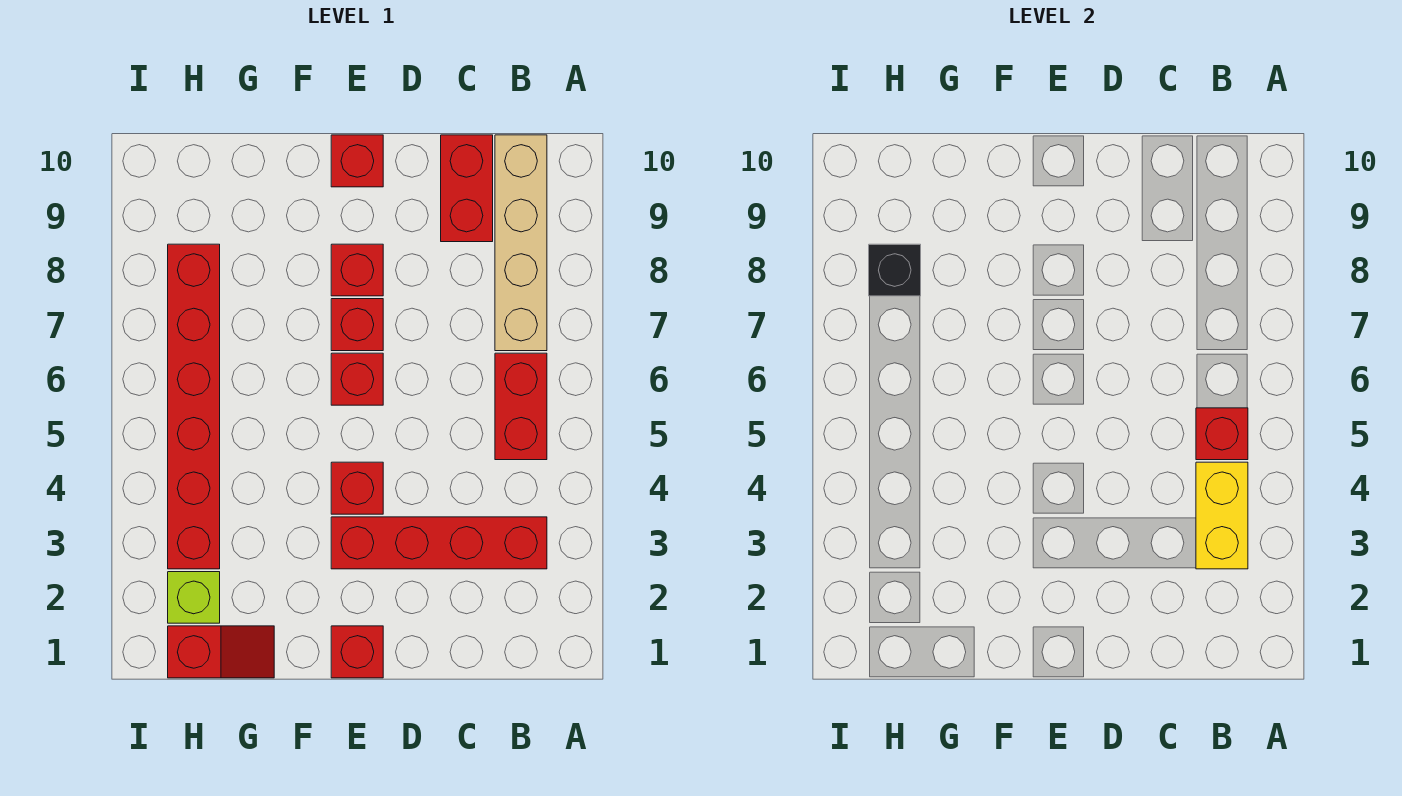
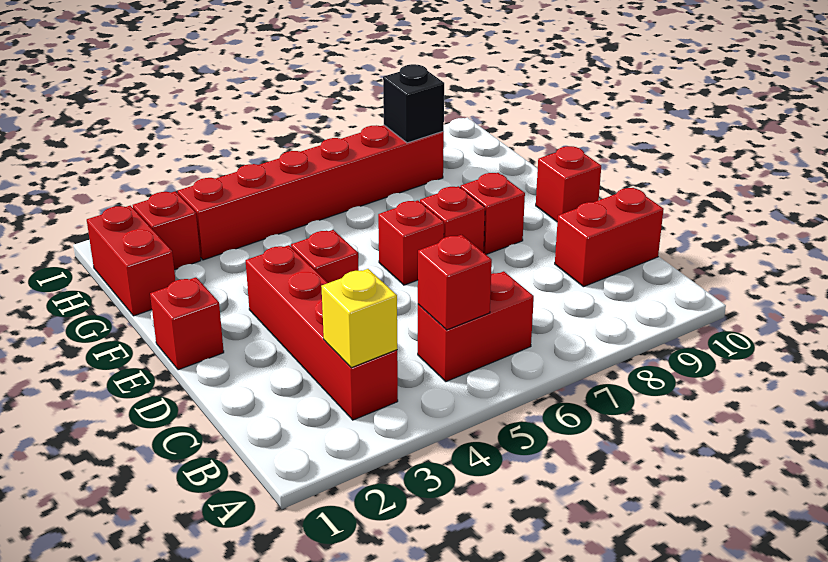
yellow brick B3:B4 level 2 -> yellow brick B3 level 2
tan brick B7:B10 level 1 -> none
red slope G1:H1 level 1 top H -> red brick G1:H1 level 1
lime brick H2 level 1 -> red brick H2 level 1

